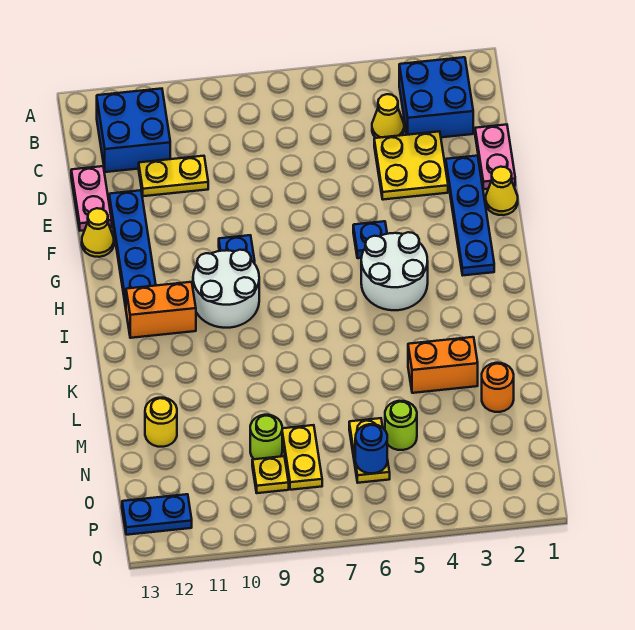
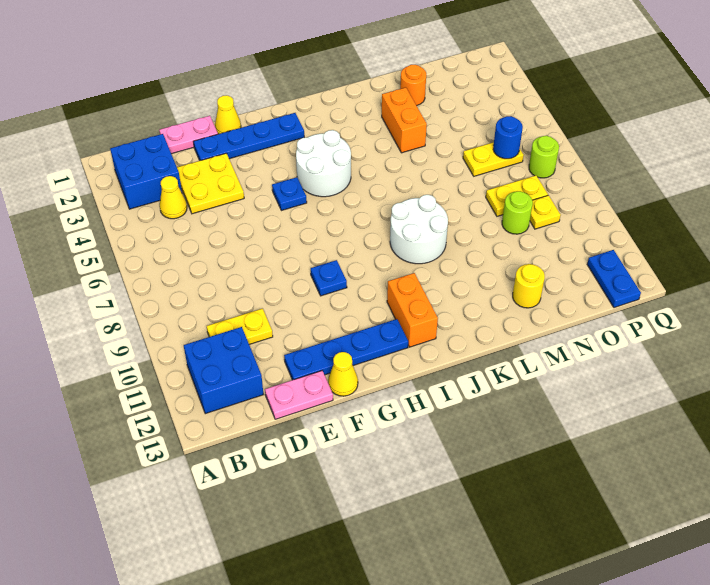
yellow plate D10:D11 level 1 -> yellow plate C10:D10 level 1
white round brick H9:I10 level 1 -> white round brick J8:K9 level 1
lime round brick N5 level 1 -> lime round brick P7 level 1

